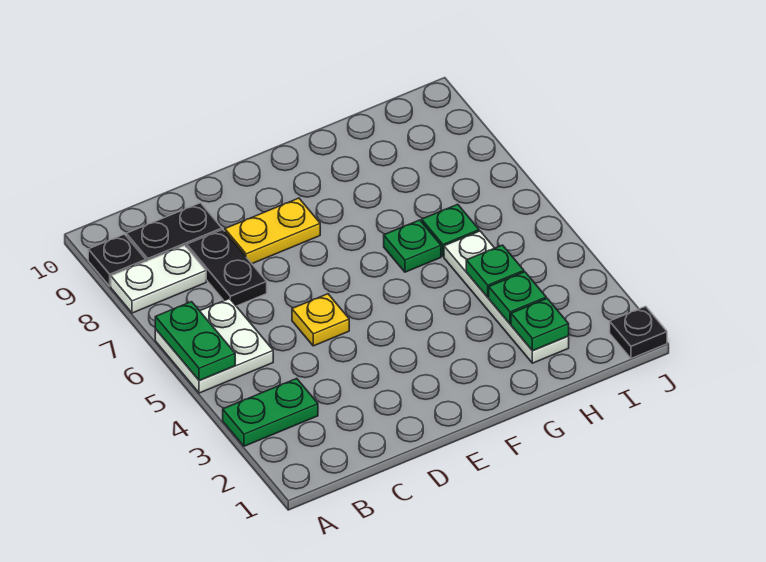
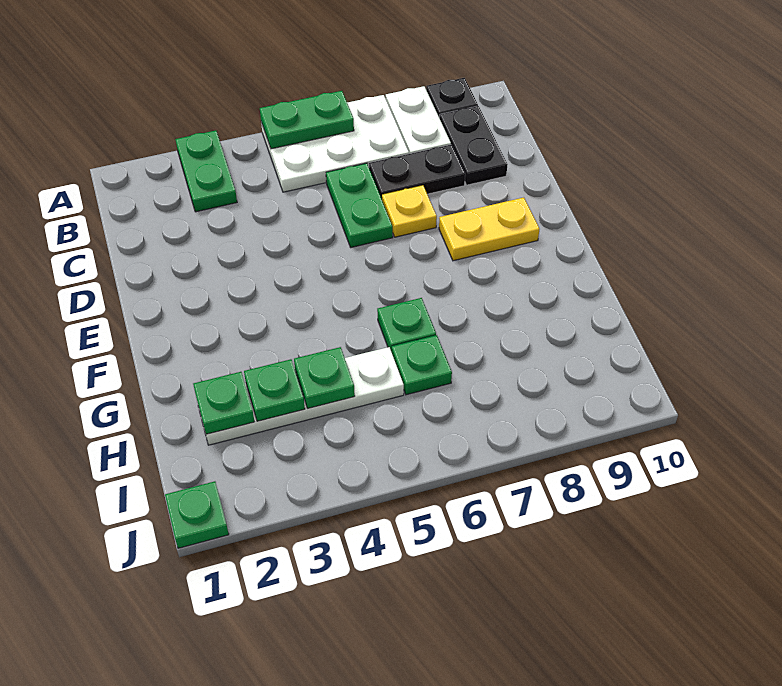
white plate A5:B6 level 1 -> white plate A5:B7 level 1
none -> green plate C6:D6 level 1
yellow plate D5 level 1 -> yellow plate D7 level 1
yellow plate D8:E8 level 1 -> yellow plate E8:E9 level 1
black plate J1 level 1 -> green plate J1 level 1

